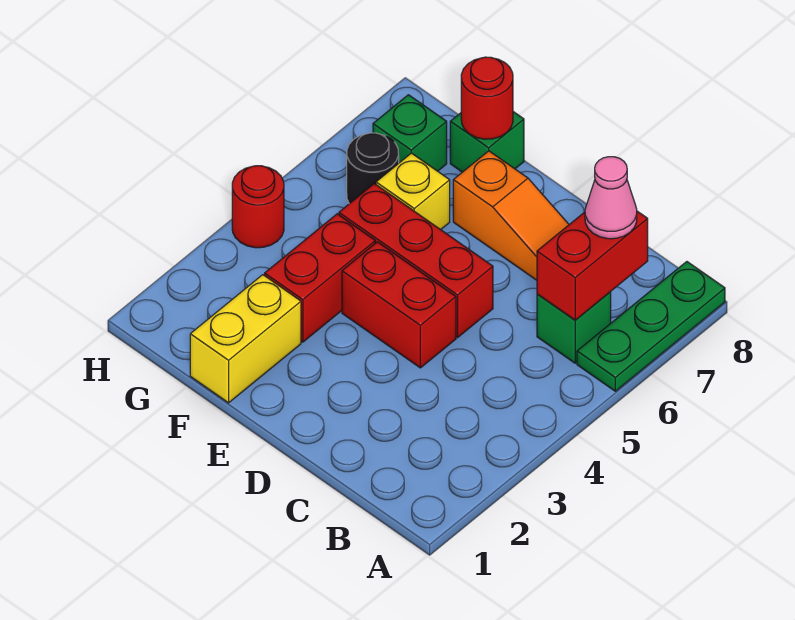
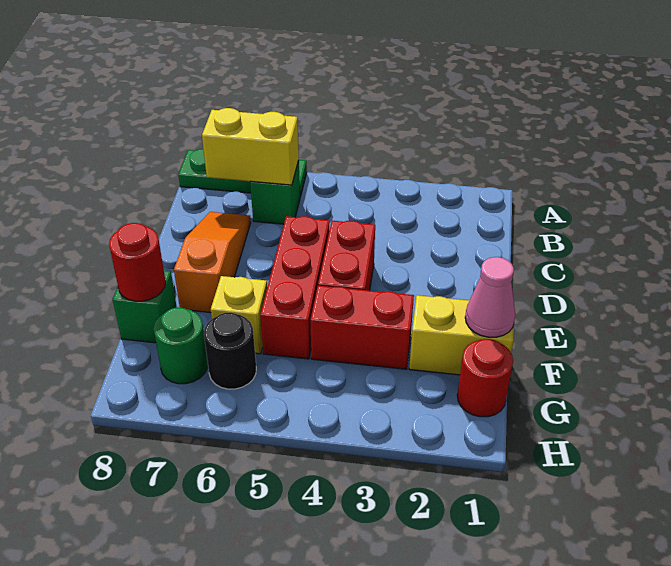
red brick B6:B7 level 2 -> yellow brick B6:B7 level 2
pink cone B7 level 3 -> pink cone F1 level 2
green brick G7 level 1 -> green round brick G7 level 1
red round brick H4 level 1 -> red round brick G1 level 1

